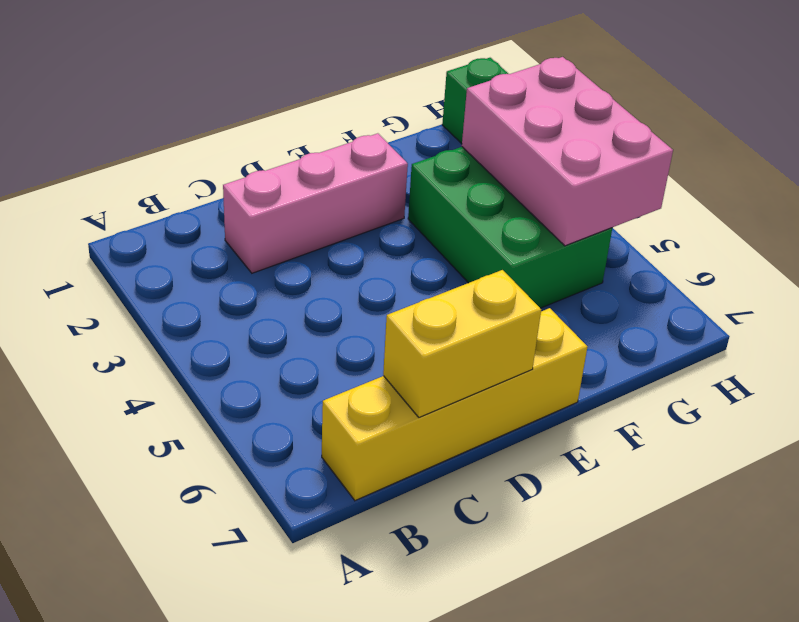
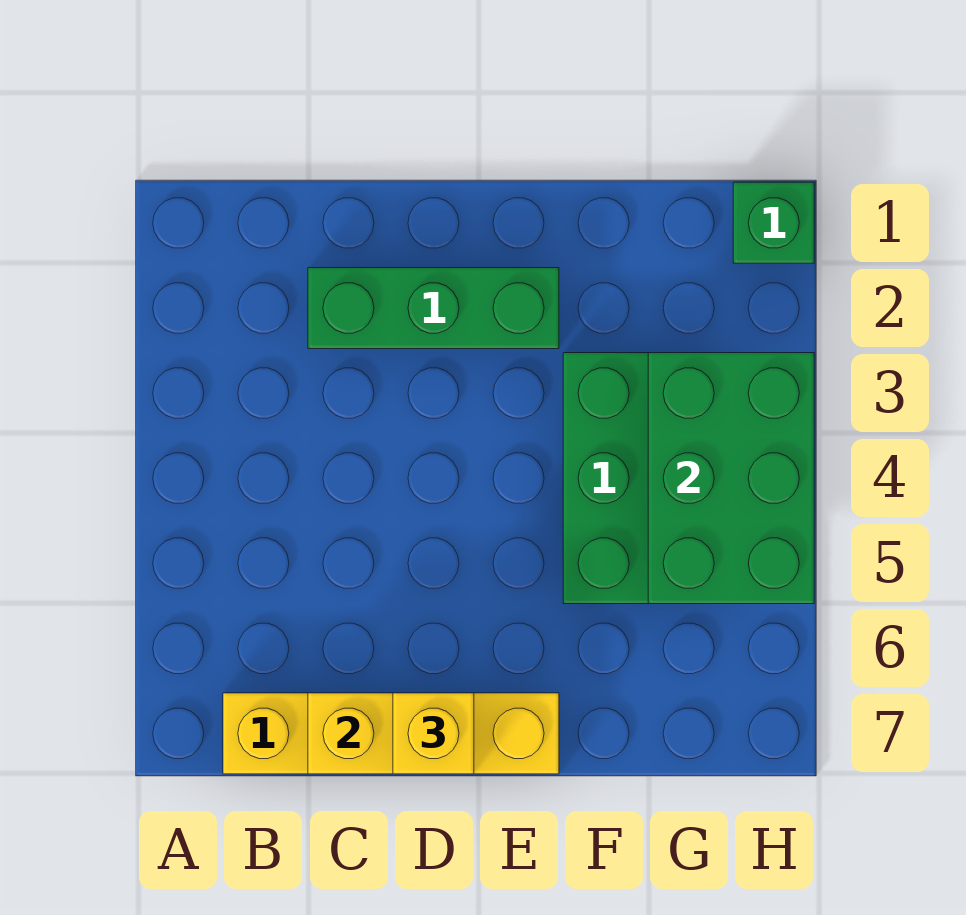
pink brick C2:E2 level 1 -> green brick C2:E2 level 1
none -> yellow brick D7 level 3
pink brick G3:H5 level 2 -> green brick G3:H5 level 2

